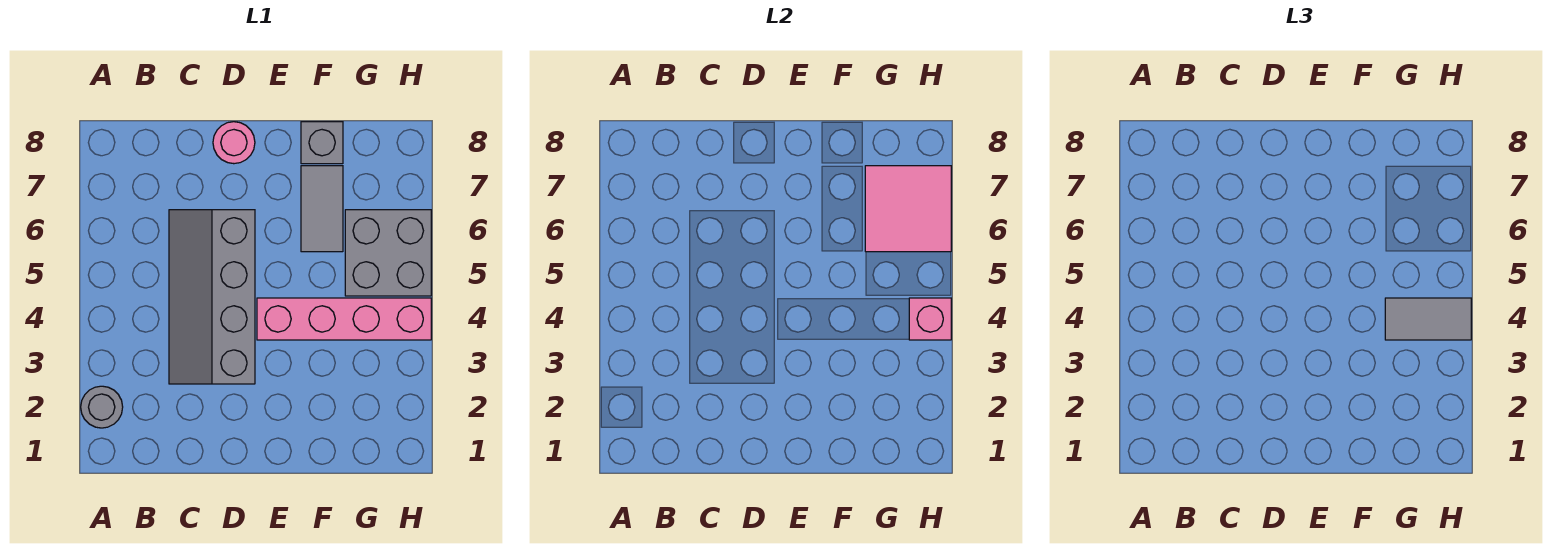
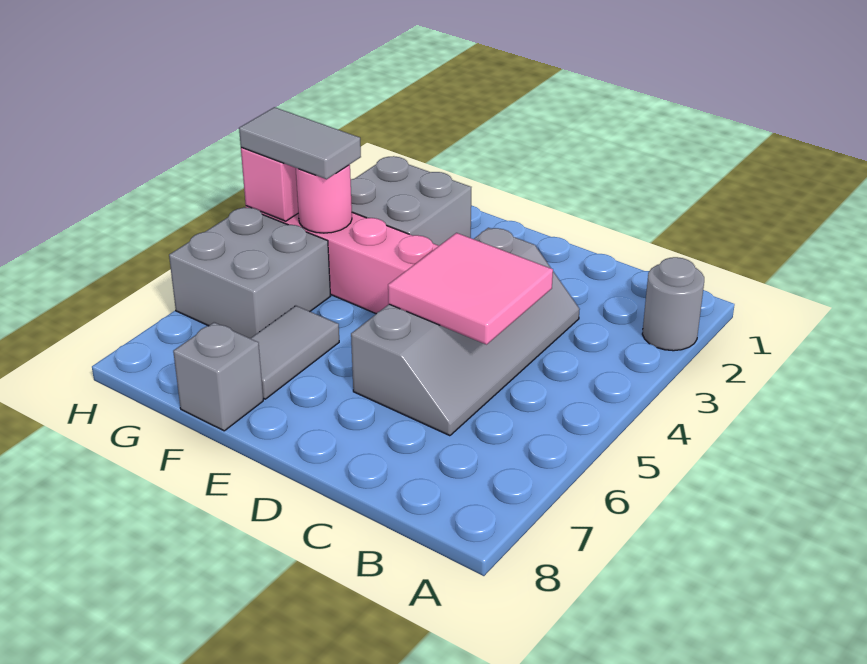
pink round brick D8 level 1 -> pink round brick G4 level 2
none -> grey brick F2:G3 level 1
pink tile G6:H7 level 2 -> pink tile C4:D5 level 2

